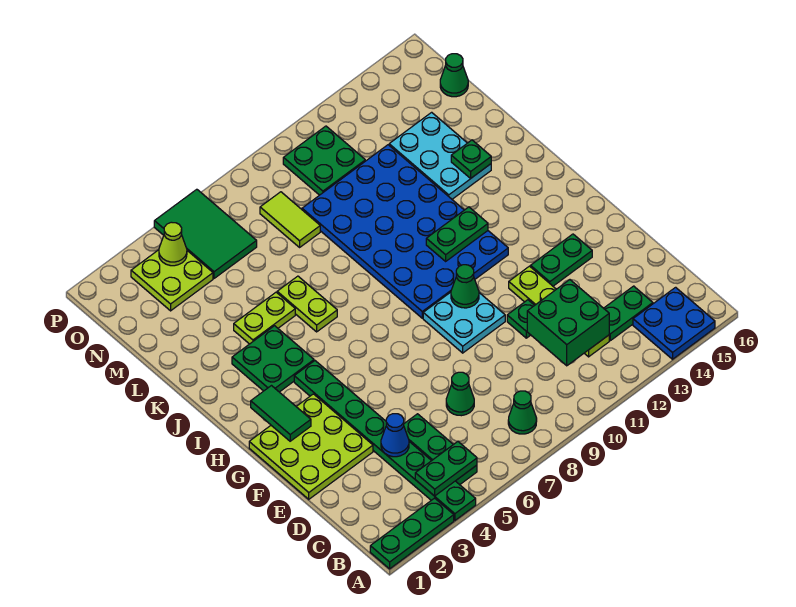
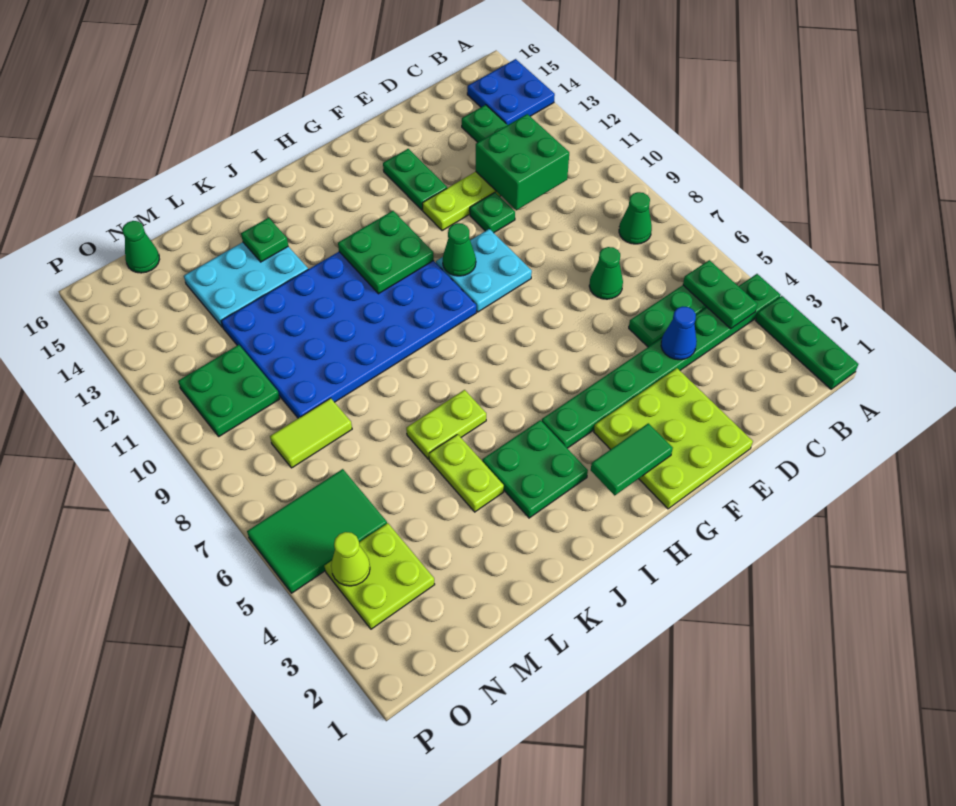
green plate I11:I12 level 2 -> green plate H11:I12 level 2

